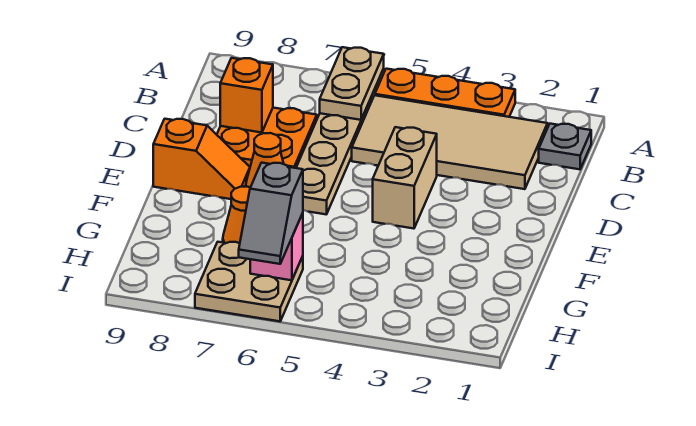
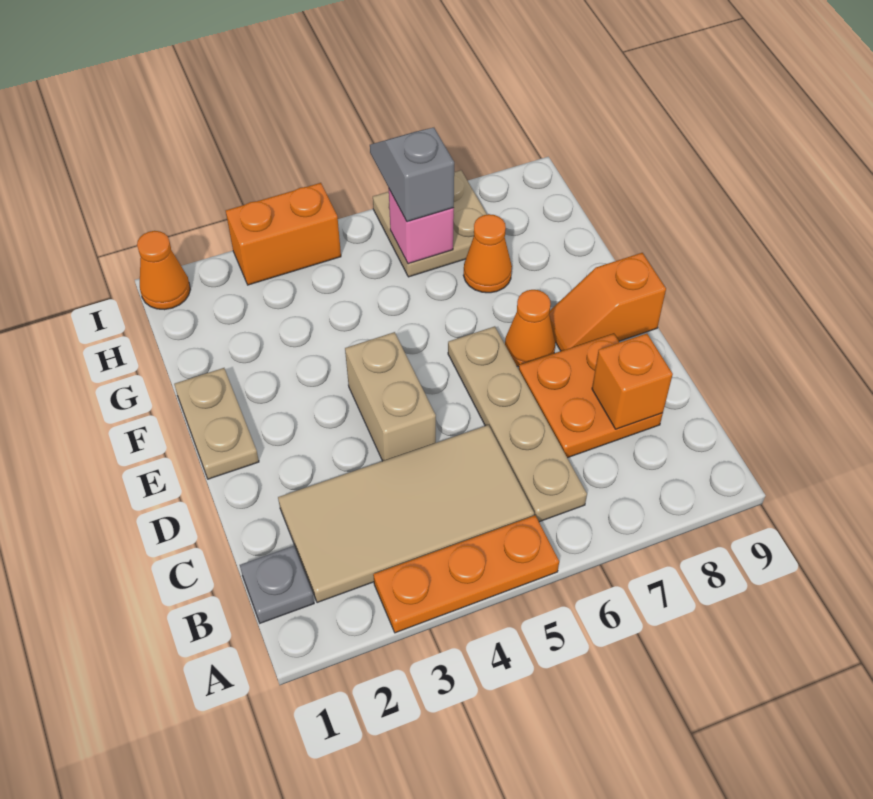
tan plate A6:B6 level 2 -> tan plate E1:F1 level 1
none -> orange cone I1 level 1
none -> orange brick I3:I4 level 1

